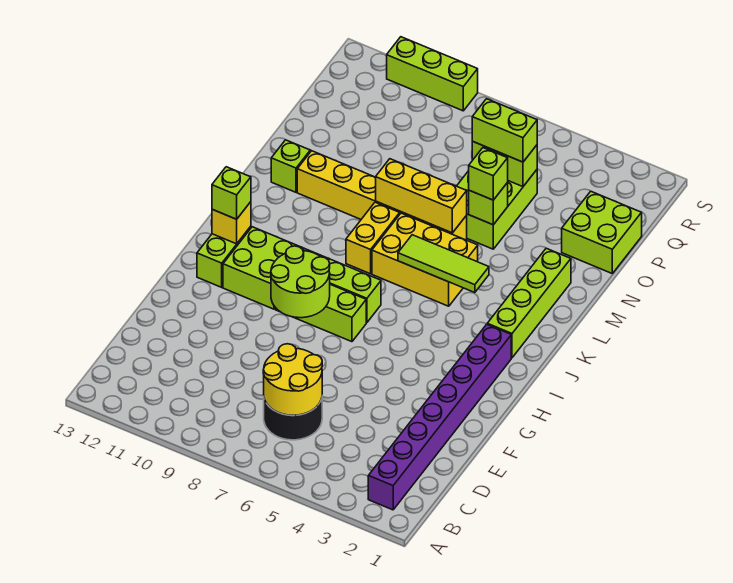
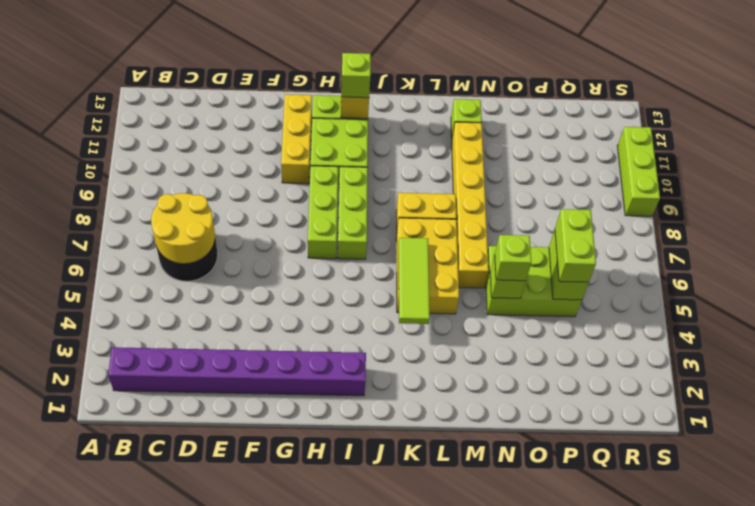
lime round brick G8:H9 level 2 -> none
lime brick J2:M2 level 1 -> none
yellow brick M6:M8 level 2 -> yellow brick G10:G12 level 1
lime brick O1:P2 level 1 -> none

